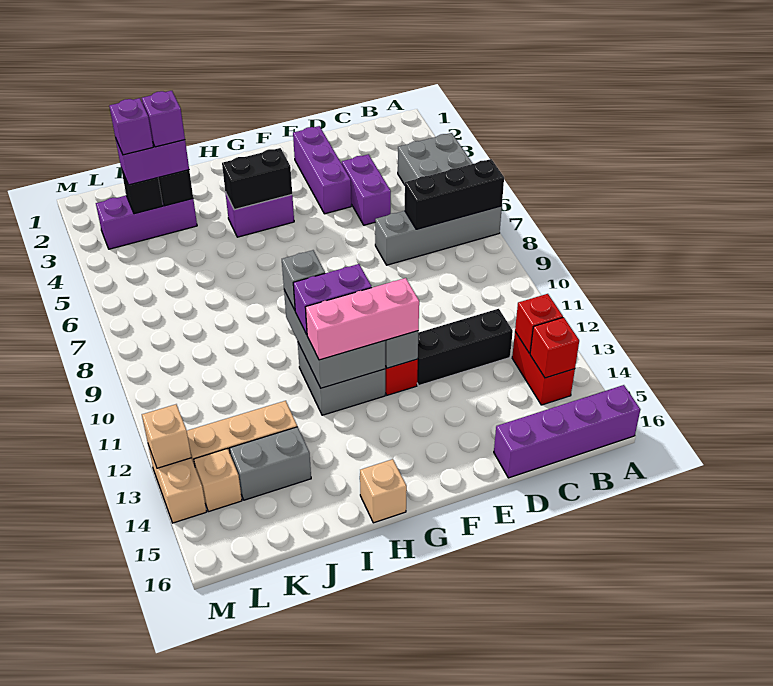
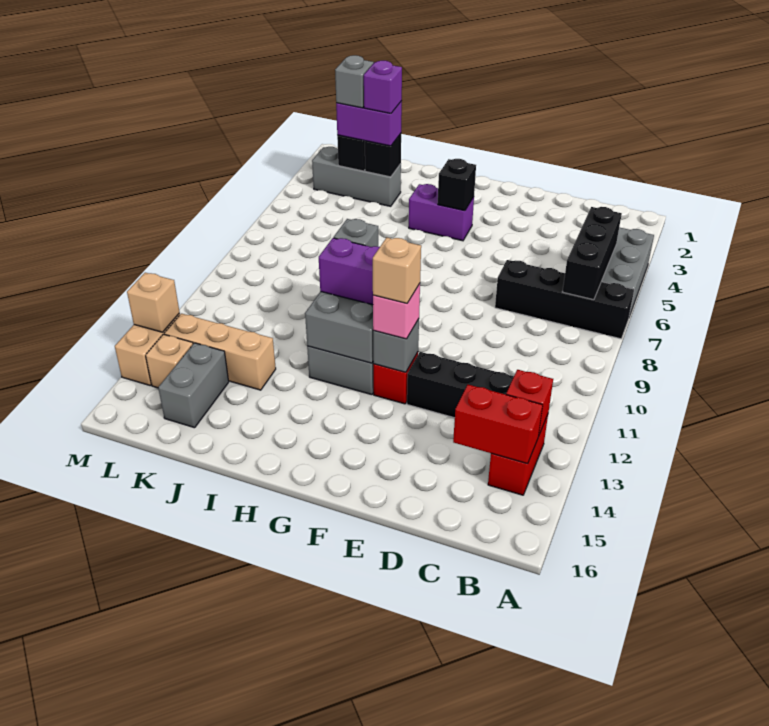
grey brick A7:D7 level 1 -> black brick A7:D7 level 1
black brick A7:C7 level 2 -> black brick B5:B7 level 2
purple brick A16:D16 level 1 -> none
red brick B14 level 2 -> red brick B14:C14 level 2
purple brick D4:D5 level 1 -> none
purple brick E2:E4 level 1 -> none
pink brick F12:H12 level 3 -> pink brick F12 level 3
black brick G4:H4 level 2 -> black brick G4 level 2
tan brick H16 level 1 -> tan brick F12 level 4
purple brick J3:L3 level 1 -> grey brick J3:L3 level 1
grey brick J14:K14 level 1 -> grey brick K14:K15 level 1
purple brick K3 level 4 -> grey brick K3 level 4

